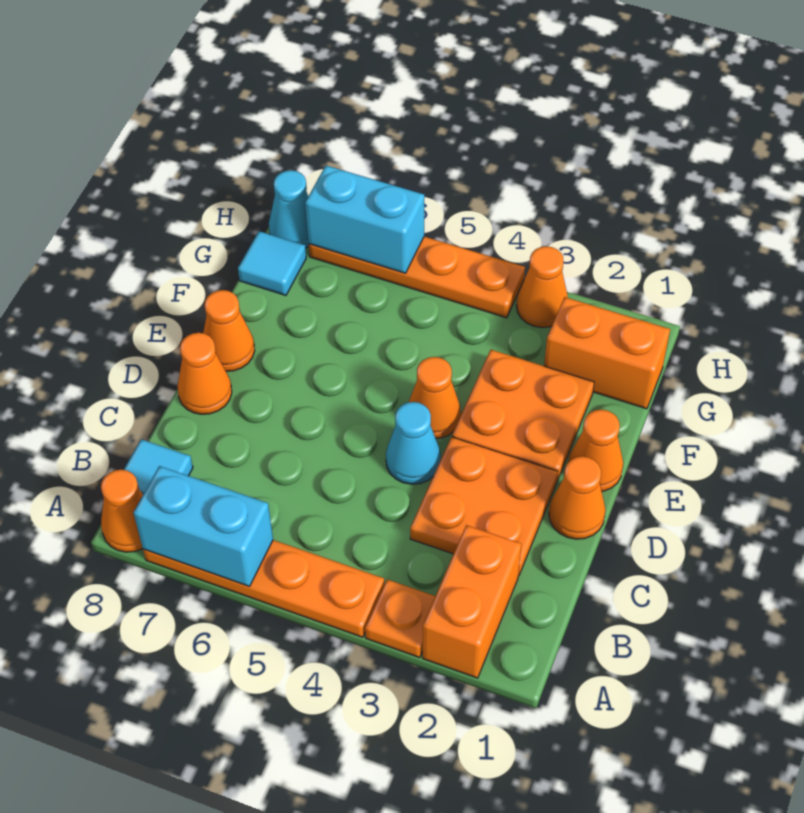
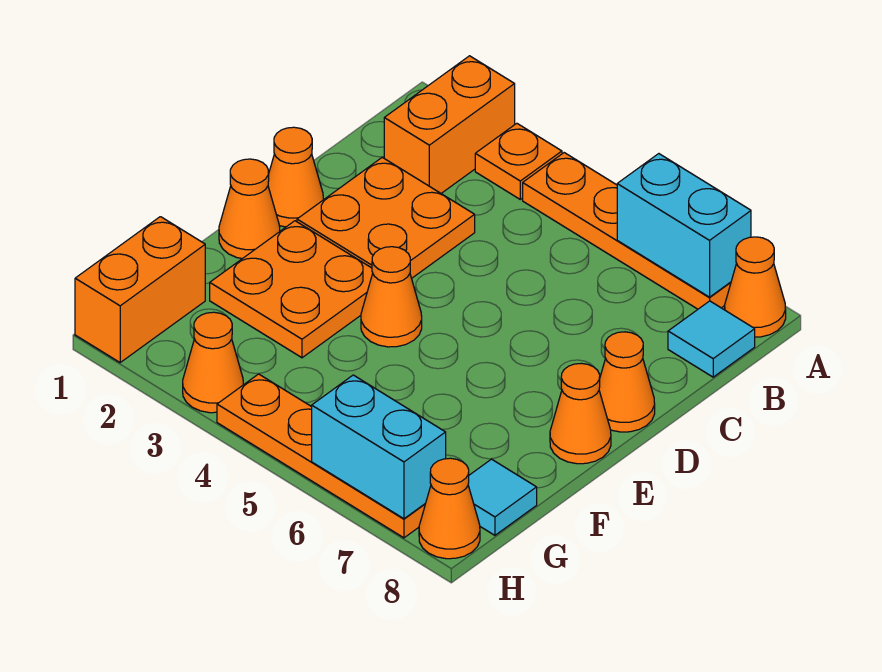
cyan cone D4 level 1 -> none
orange brick G1:G2 level 1 -> orange brick G1:H1 level 1
cyan cone H8 level 1 -> orange cone H8 level 1

